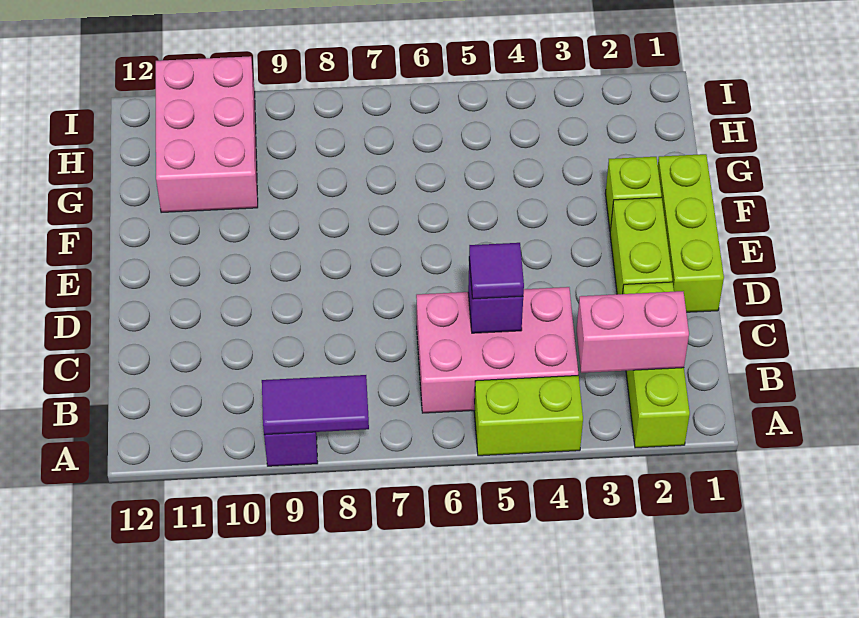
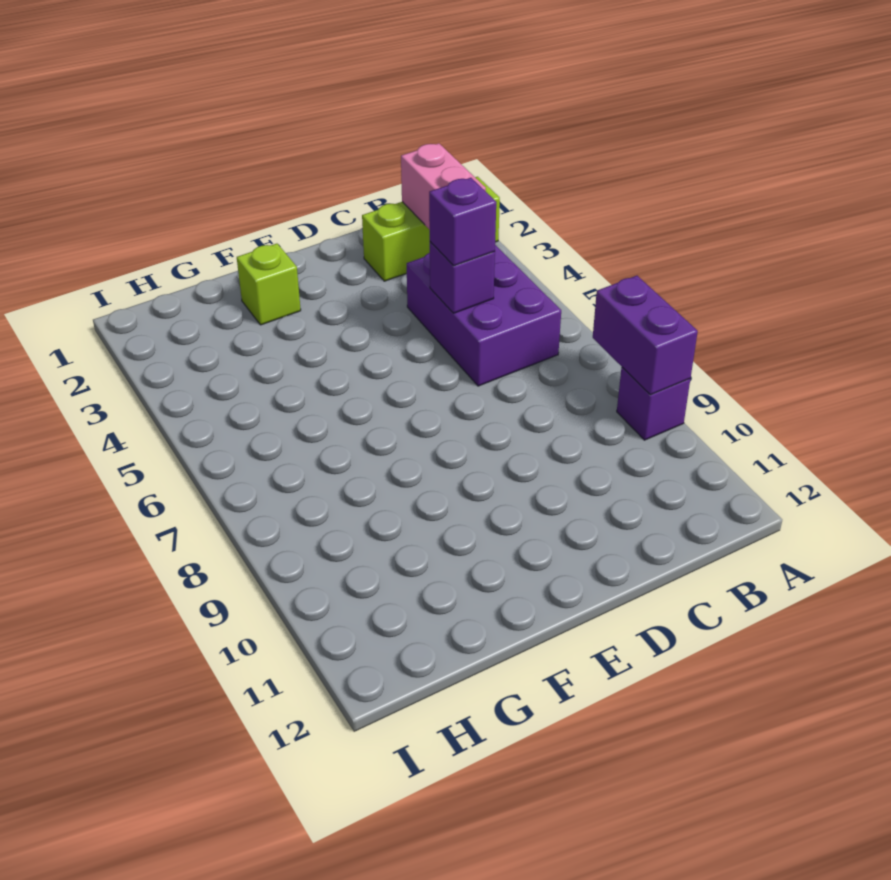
lime brick A4:A5 level 1 -> none
purple tile A8:A9 level 2 -> purple brick A8:A9 level 2
pink brick B4:C6 level 1 -> purple brick B4:C6 level 1
purple tile C5 level 3 -> purple brick C5 level 3
lime brick D1:F1 level 1 -> none
lime brick D2:E2 level 1 -> none
pink brick G10:I11 level 1 -> none

